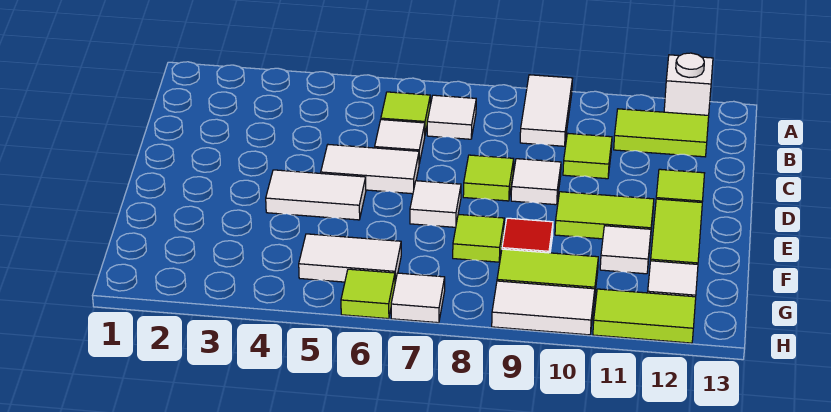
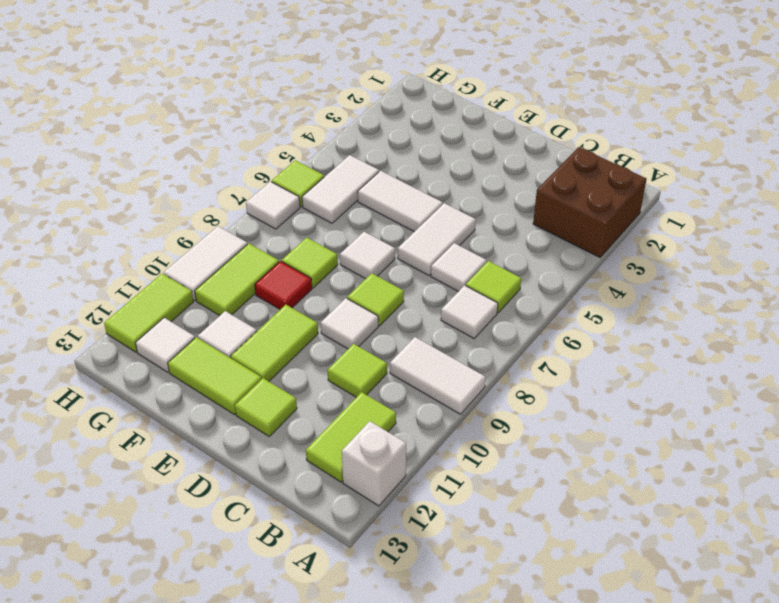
none -> brown brick A2:B3 level 1
white tile E4:E5 level 1 -> white tile E5:F5 level 1

